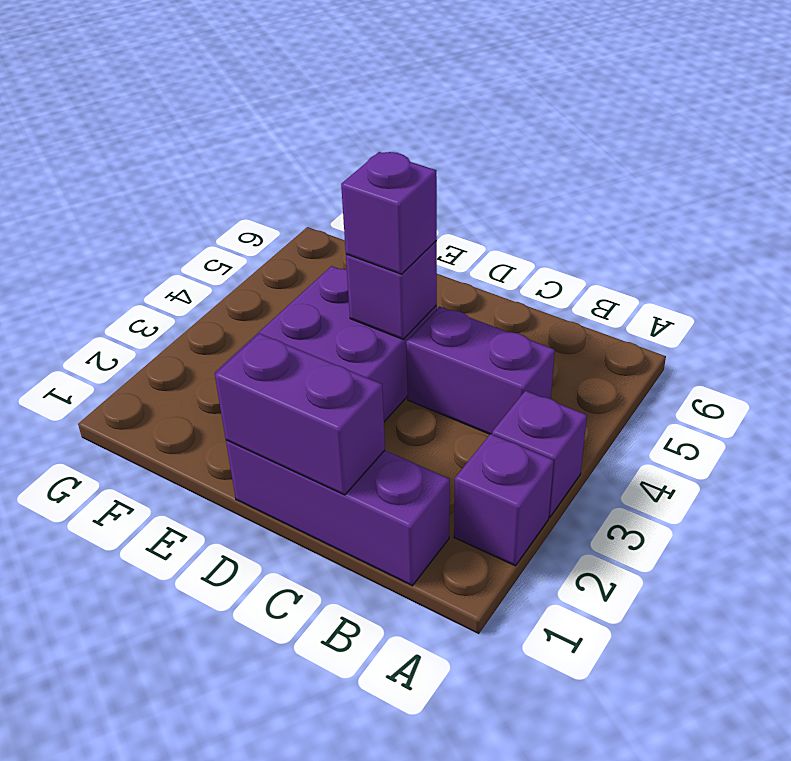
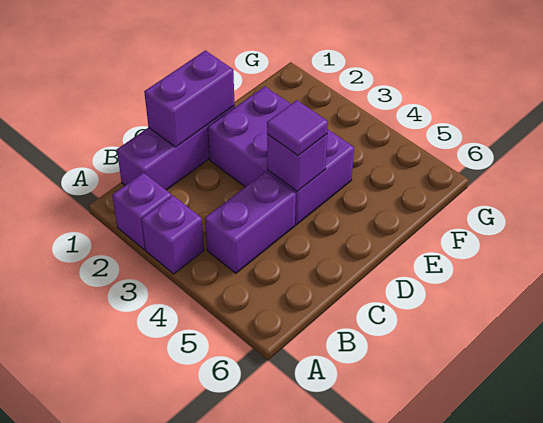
purple brick D4 level 3 -> purple tile D4 level 3

